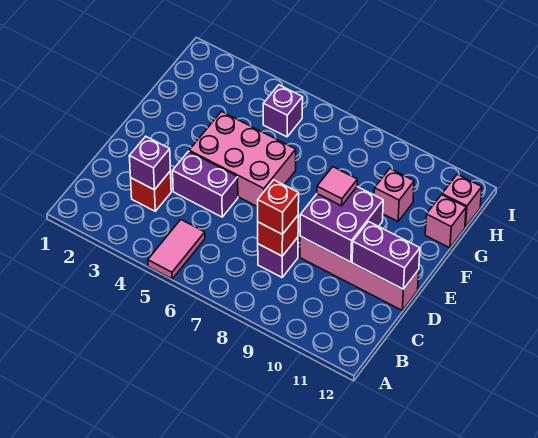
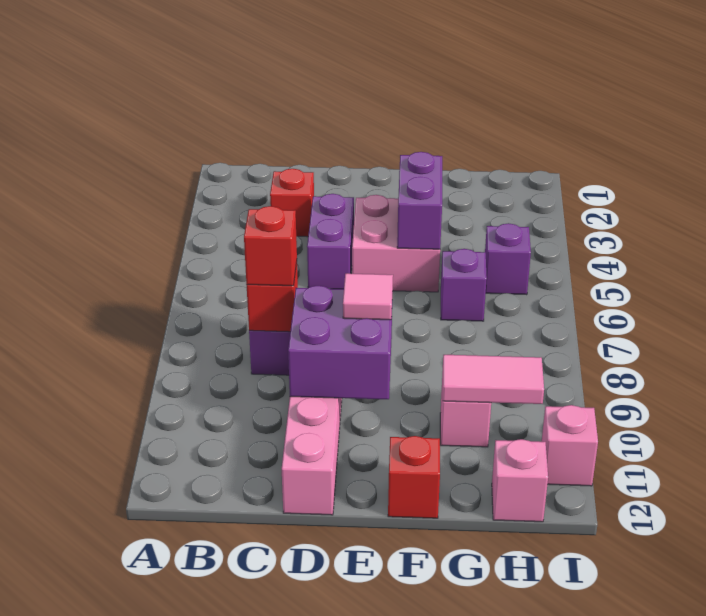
pink tile A5:B5 level 1 -> pink tile G10:H10 level 2
purple brick C3 level 2 -> purple brick G6 level 1
purple brick D11:D12 level 2 -> purple brick F4:F5 level 2
pink brick E4:F6 level 1 -> pink brick E4:F5 level 1
none -> red brick F12 level 1
pink brick G12 level 1 -> pink brick I11 level 1

